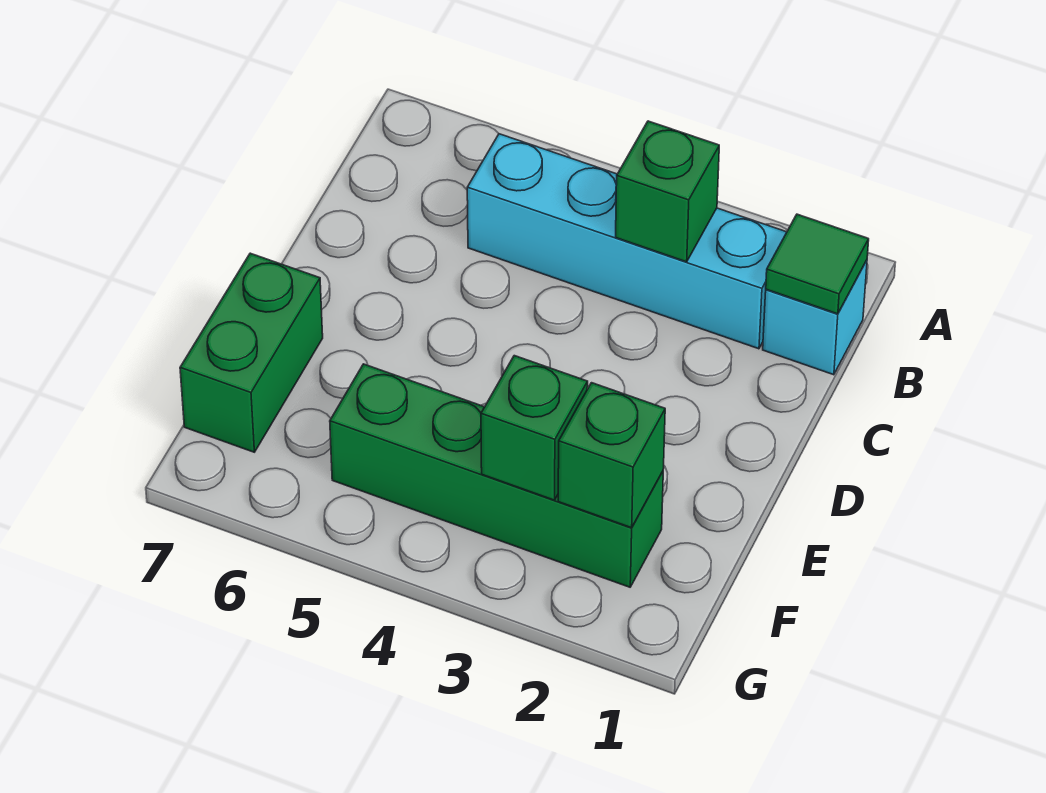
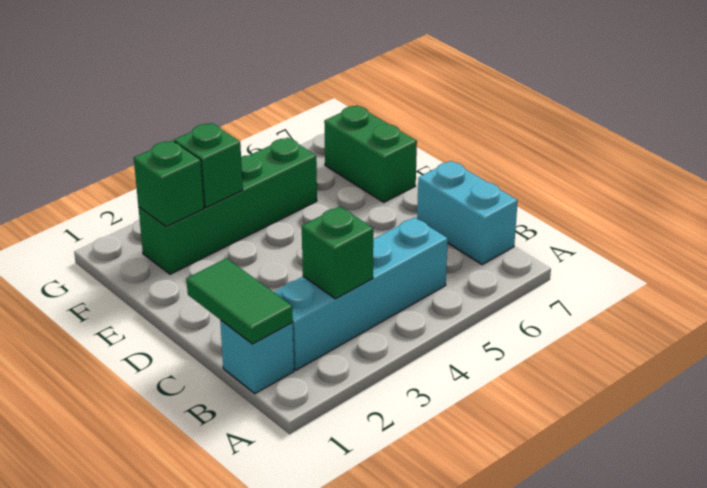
green tile B1 level 2 -> green tile B1:C1 level 2
none -> cyan brick B7:C7 level 1

